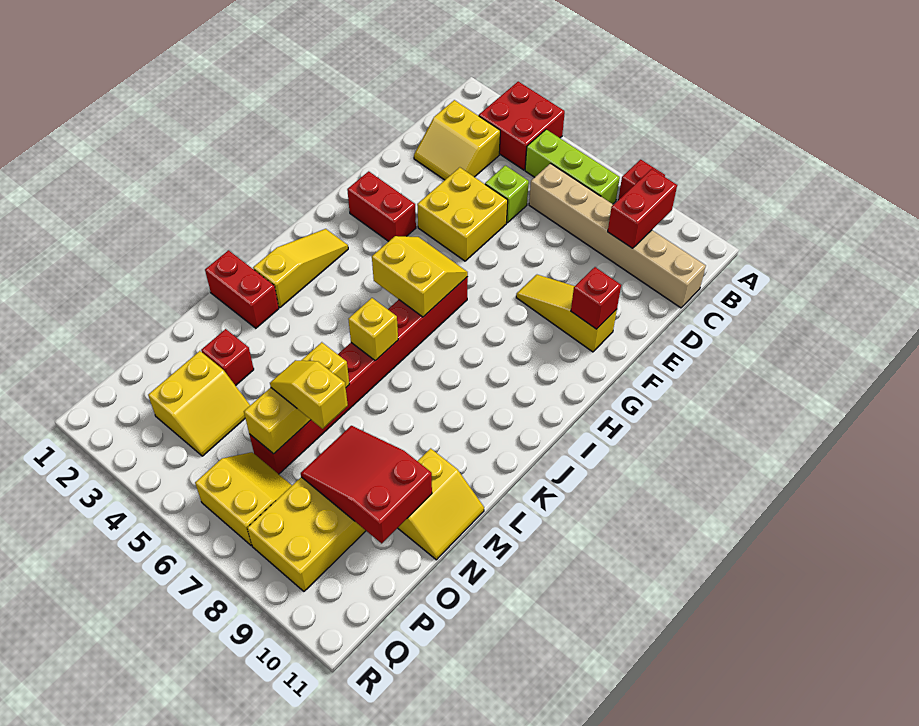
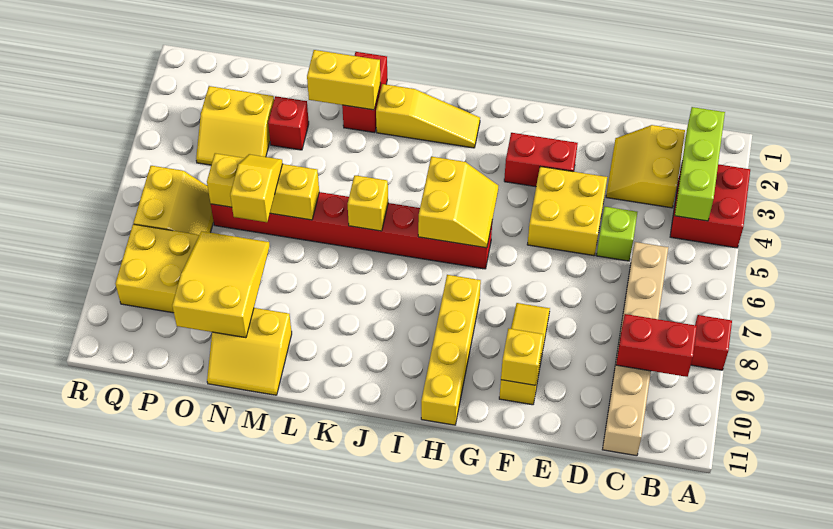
lime brick B5:B7 level 1 -> lime brick B2:B4 level 2
red brick F10 level 2 -> yellow brick F10 level 2
red brick G2:G3 level 1 -> red brick F3:G3 level 1
none -> yellow brick H8:H11 level 1
none -> yellow brick L2:M2 level 2
red slope N8:O10 level 2 top 10 -> yellow slope N8:O10 level 2 top 10

